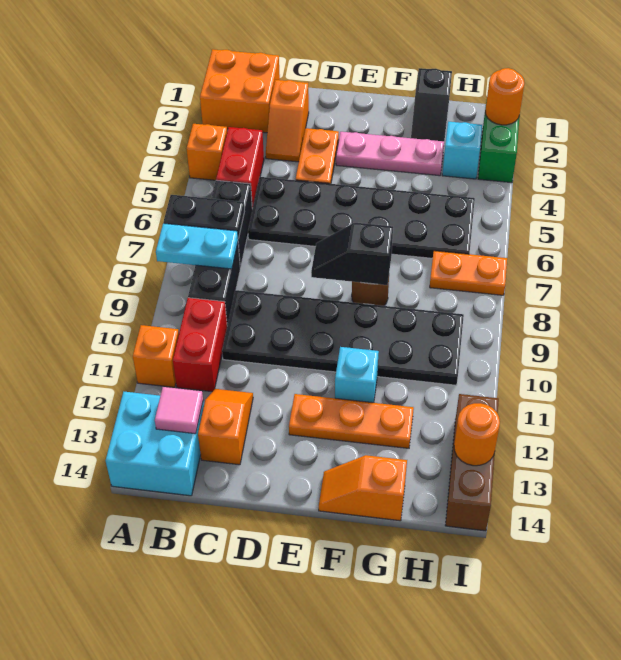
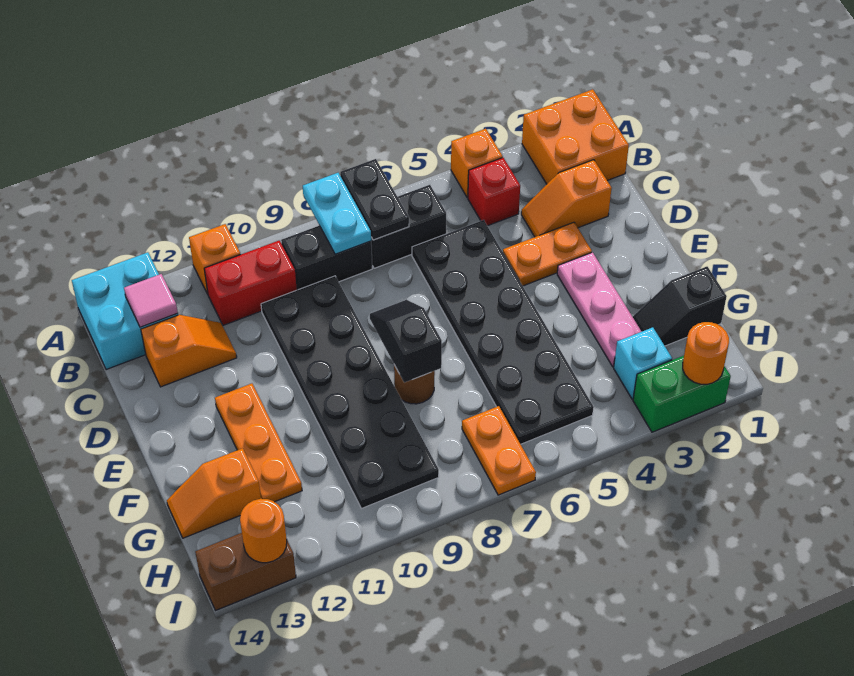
red brick B4:B5 level 1 -> red brick B4 level 1
cyan brick F11 level 1 -> none
orange slope F14:G14 level 1 top G -> orange slope G13:G14 level 1 top 13
brown brick I12:I14 level 1 -> brown brick I13:I14 level 1

